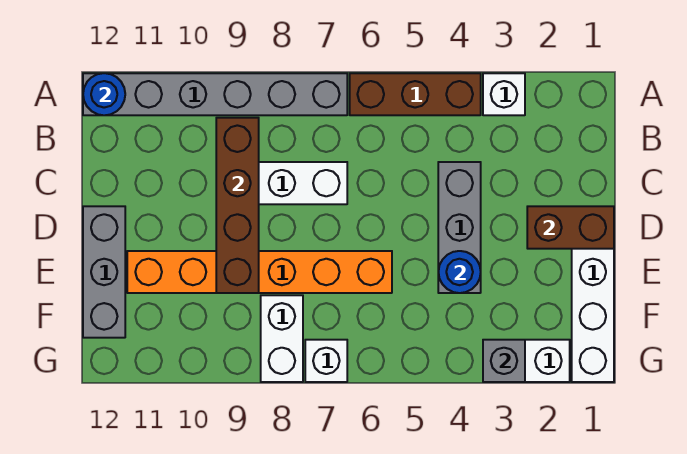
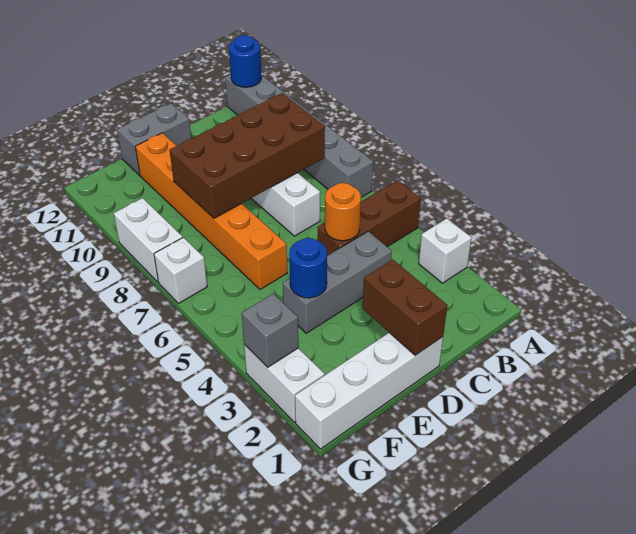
brown brick A4:A6 level 1 -> brown brick A5:C5 level 1
brown brick B9:E9 level 2 -> brown brick B8:E9 level 2
none -> orange round brick C5 level 2
grey brick D12:F12 level 1 -> grey brick D12:E12 level 1
white brick F8:G8 level 1 -> white brick G8:G9 level 1

